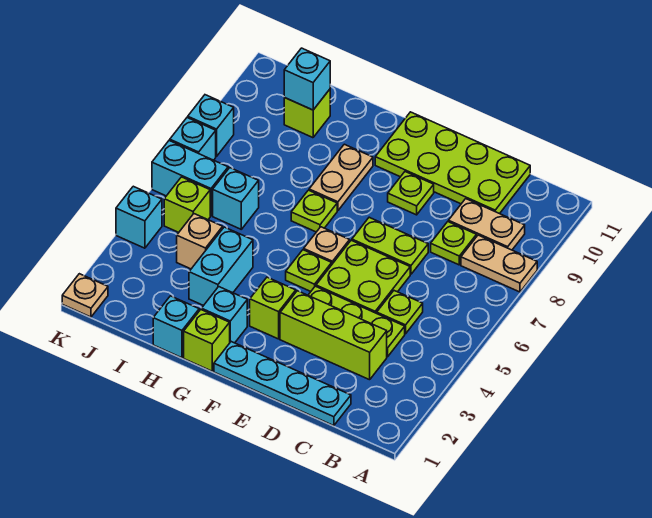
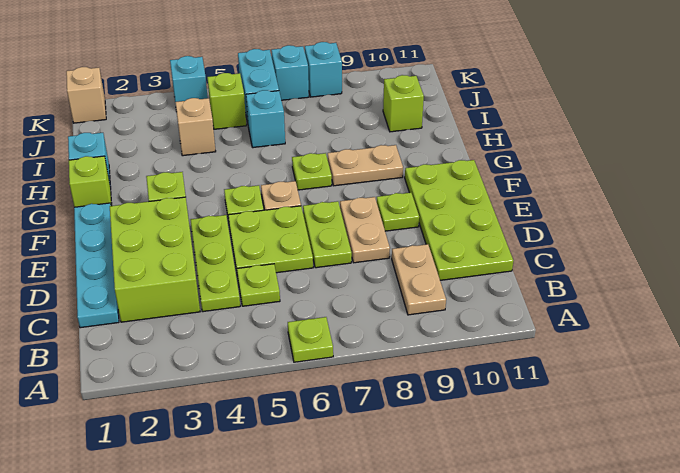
tan plate A8:B8 level 1 -> tan plate D8:E8 level 1
lime brick C3:E3 level 1 -> lime brick C2:E3 level 1
lime plate C8 level 1 -> lime plate A6 level 1
cyan brick G2 level 1 -> none
cyan brick H3:H4 level 1 -> none
cyan brick I10 level 2 -> none
tan plate K1 level 1 -> tan brick K1 level 1

